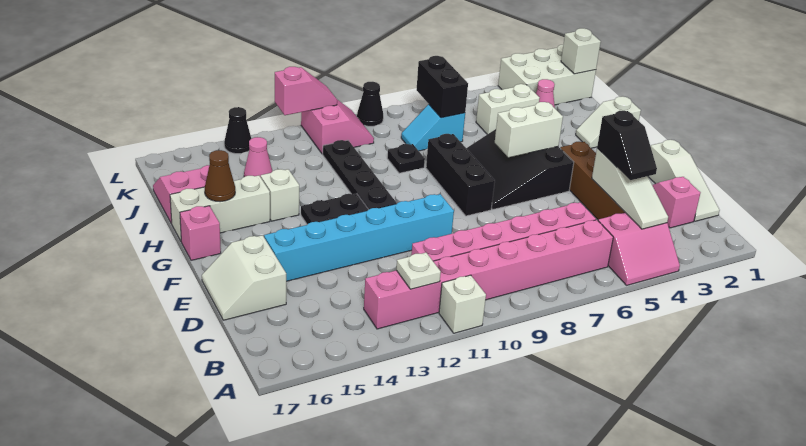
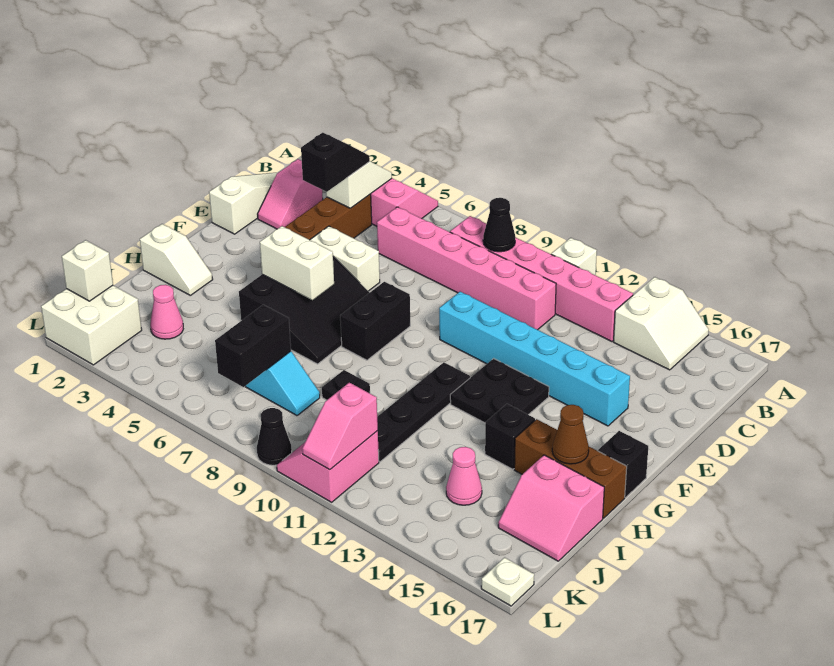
white slope B4:D4 level 2 top D -> white slope B4:C4 level 2 top C
pink brick B6:B13 level 1 -> pink brick B8:B13 level 1
white plate B12 level 2 -> white plate L17 level 1
white slope D16:E17 level 1 top 16 -> white slope A14:B15 level 1 top 14
black brick F8:H8 level 1 -> black brick F8:G8 level 1
pink brick G17 level 1 -> black brick G17 level 1
white brick H14 level 1 -> black brick H14 level 1
white brick H15:H17 level 1 -> brown brick H15:H17 level 1
white brick J4:J5 level 1 -> white brick E5:E6 level 1
white brick K1:L3 level 1 -> white brick K1:L2 level 1
pink slope L11:L12 level 2 top 12 -> pink slope K11:L11 level 2 top K
black cone L14 level 1 -> black cone B9 level 2

